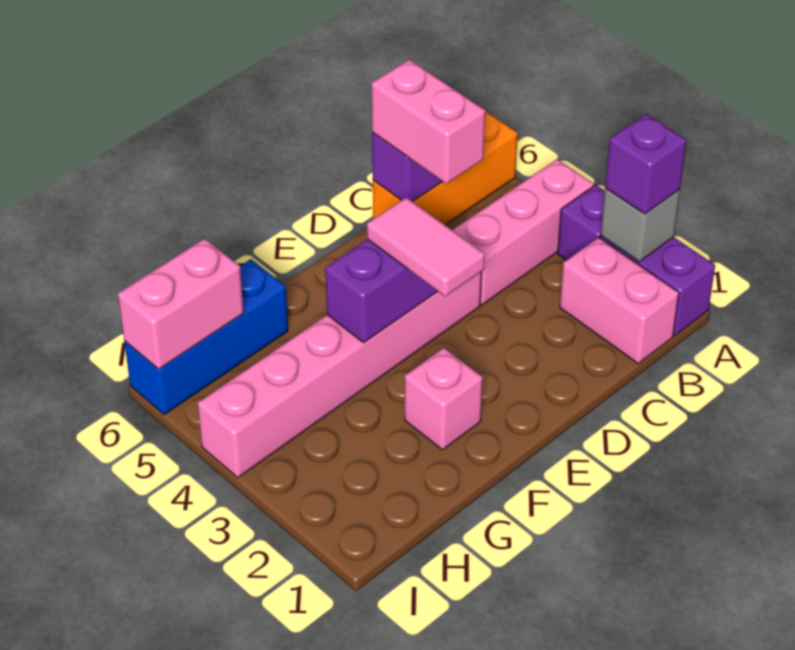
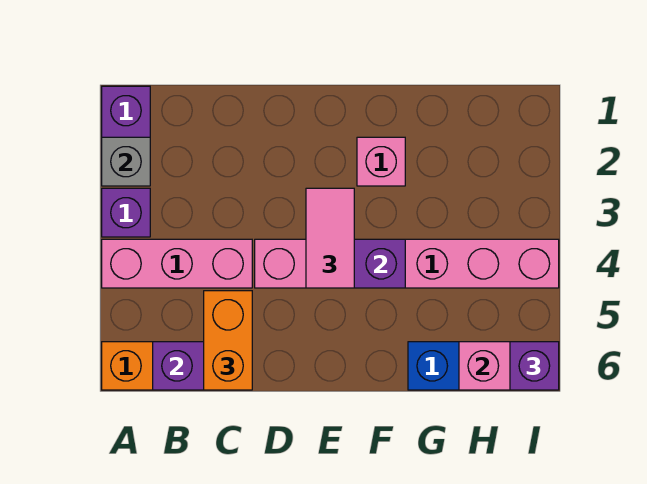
purple brick A2 level 3 -> purple brick I6 level 3
pink brick B1:B2 level 1 -> none
pink brick C5:C6 level 3 -> orange brick C5:C6 level 3

